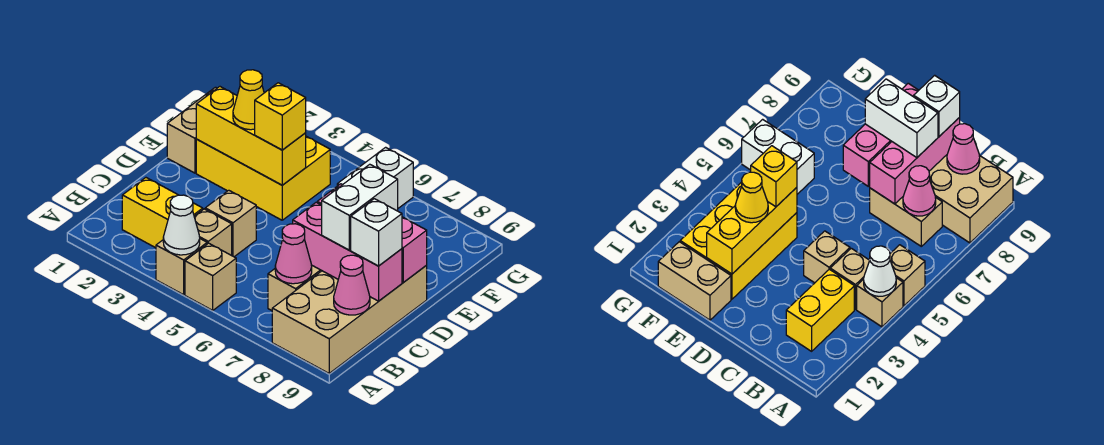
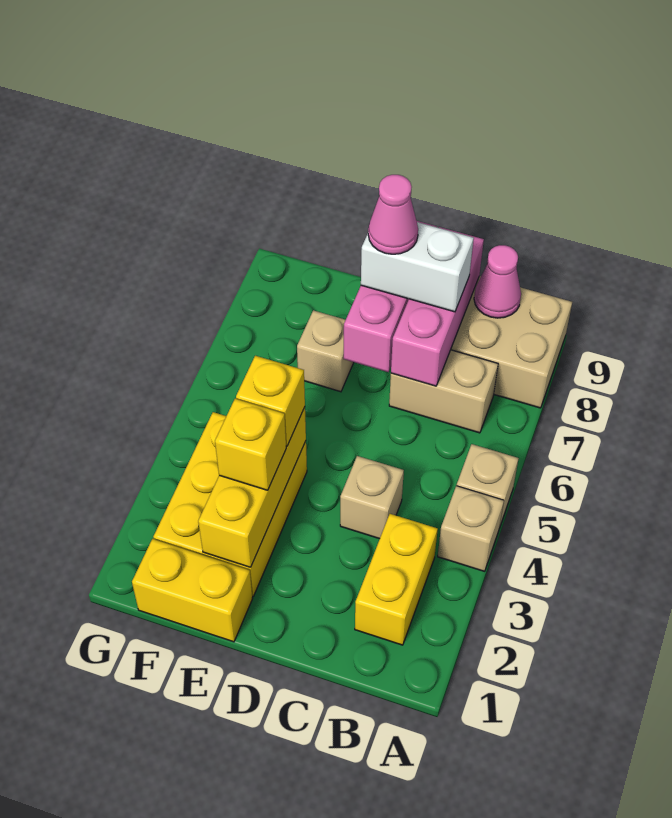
white cone A4 level 2 -> none
tan brick B4 level 1 -> tan brick E7 level 1
pink cone B7 level 2 -> pink cone D8 level 4
white brick C9 level 3 -> none
tan brick E1:F1 level 1 -> yellow brick E1:F1 level 1
yellow cone E3 level 3 -> yellow brick E3 level 3
white brick F6:G6 level 1 -> none

